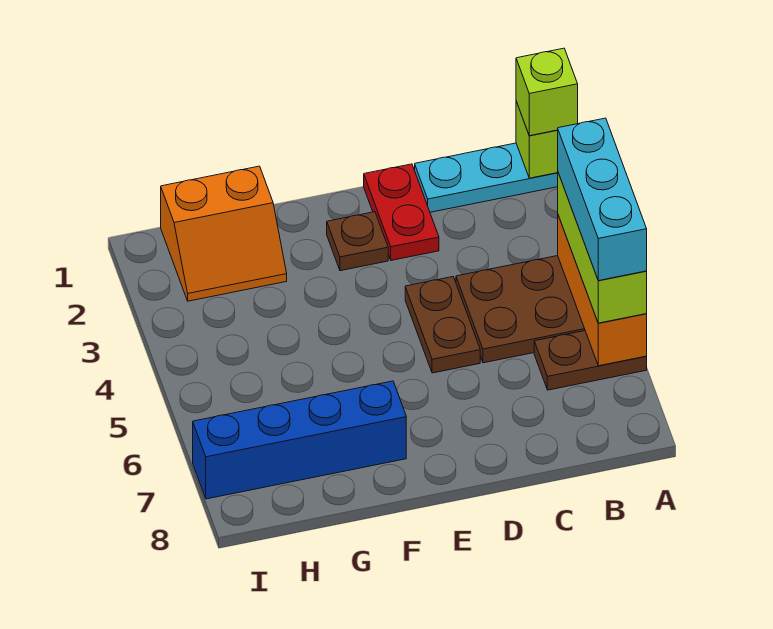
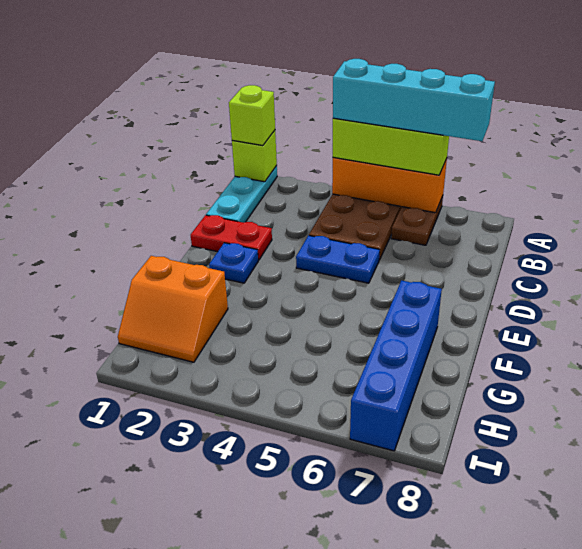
cyan brick A4:A6 level 4 -> cyan brick A4:A7 level 4
brown plate D4:D5 level 1 -> blue plate D4:D5 level 1
brown plate E2 level 1 -> blue plate E2 level 1
orange slope G1:H2 level 1 top 1 -> orange slope G1:H2 level 1 top G

